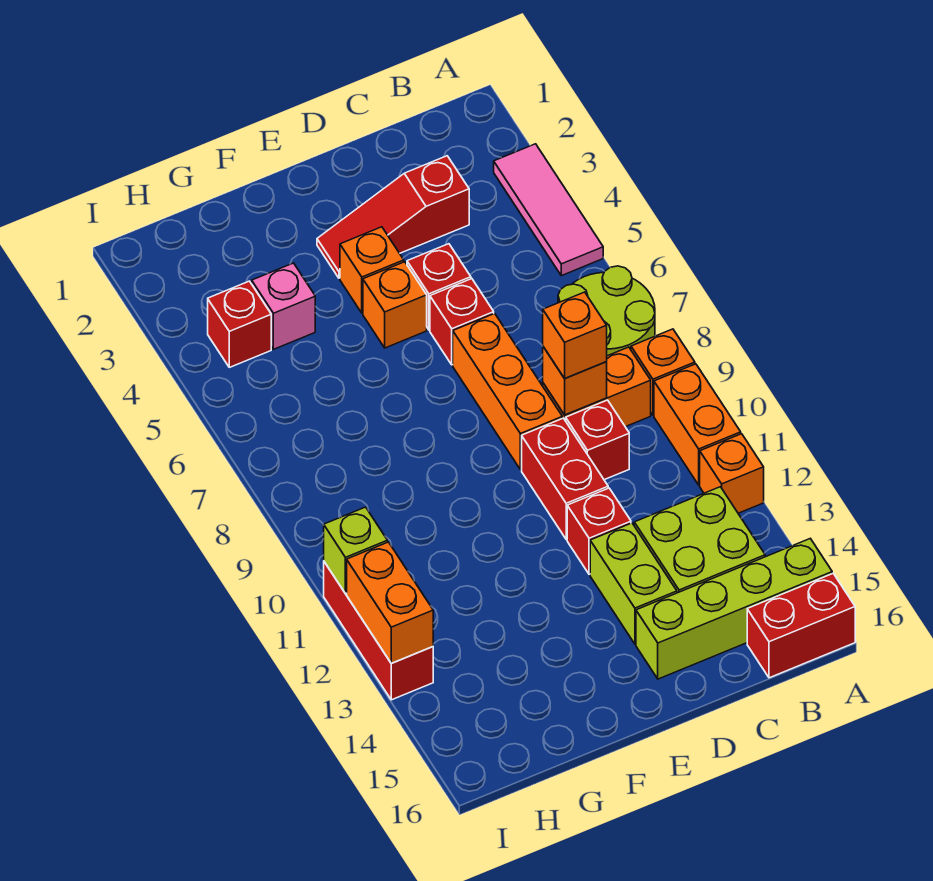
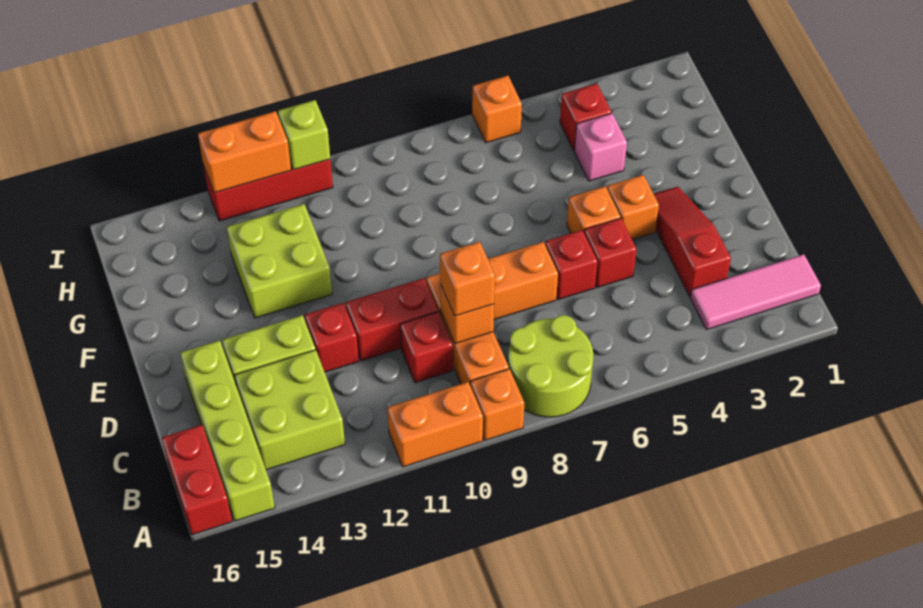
pink tile A3:A5 level 1 -> pink tile B1:B3 level 1
orange brick A12 level 1 -> orange brick I6 level 1
none -> lime brick F12:G13 level 1

